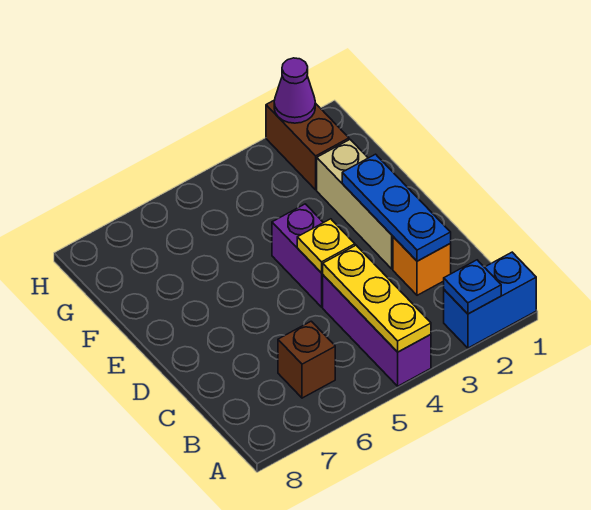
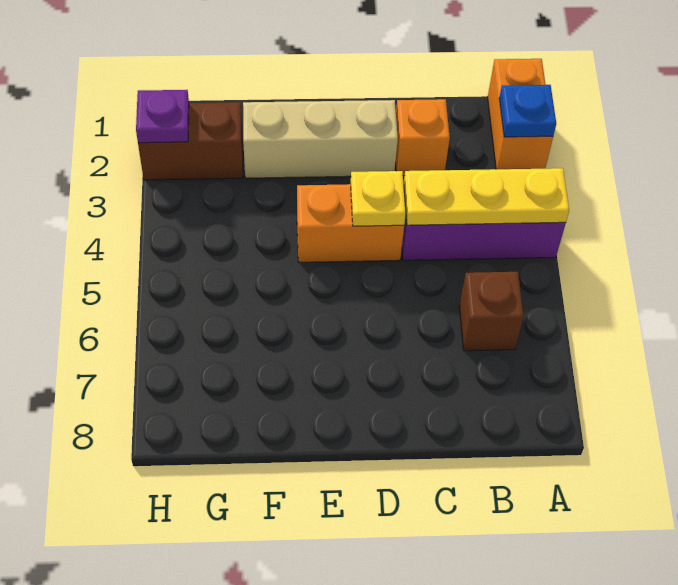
blue brick A1:A2 level 1 -> orange brick A1:A2 level 1
blue plate C2:E2 level 2 -> none
purple brick D4:E4 level 1 -> orange brick D4:E4 level 1
purple cone H2 level 2 -> purple plate H2 level 2

